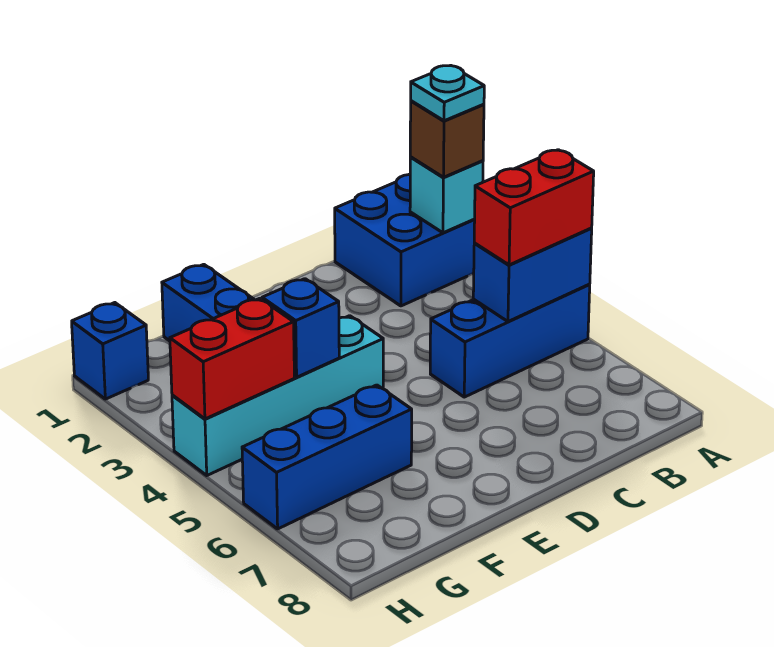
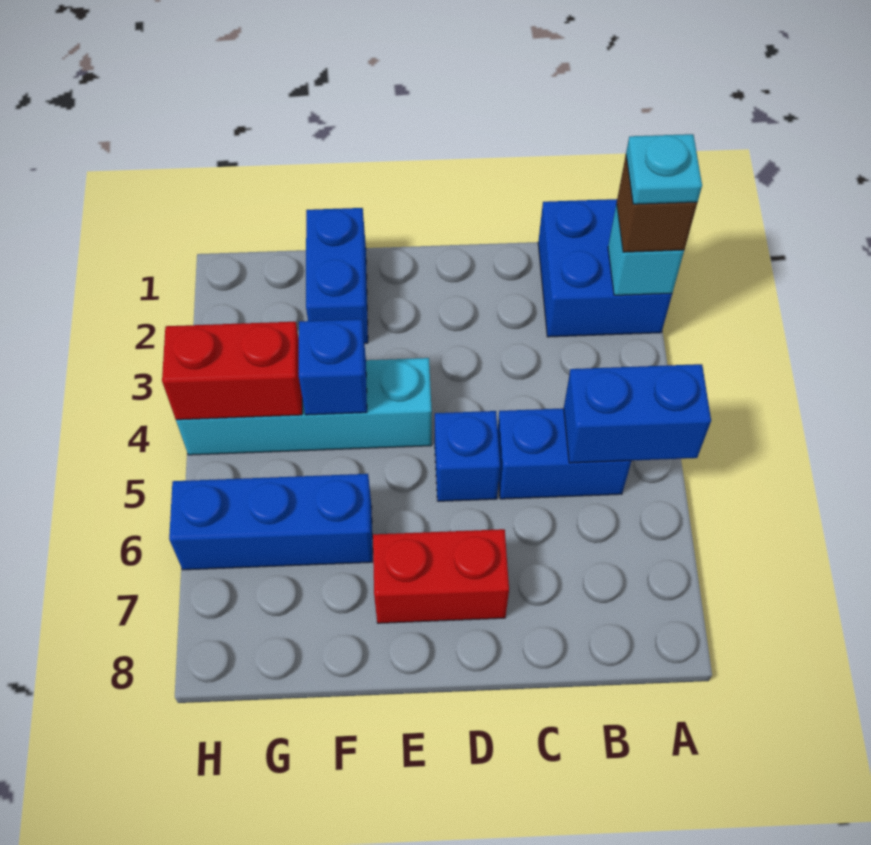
blue brick A5:C5 level 1 -> blue brick B5:C5 level 1
red brick A5:B5 level 3 -> red brick D7:E7 level 1
blue brick H1 level 1 -> blue brick D5 level 1

